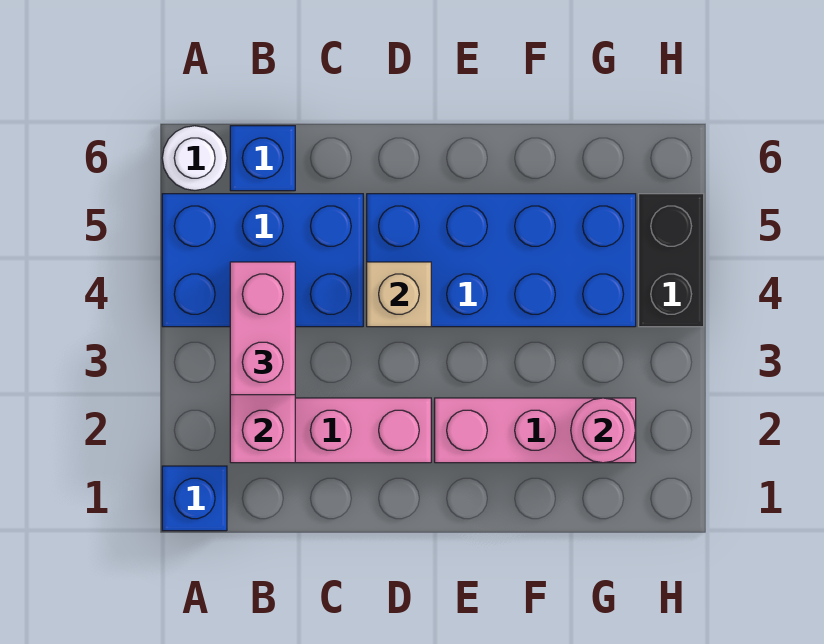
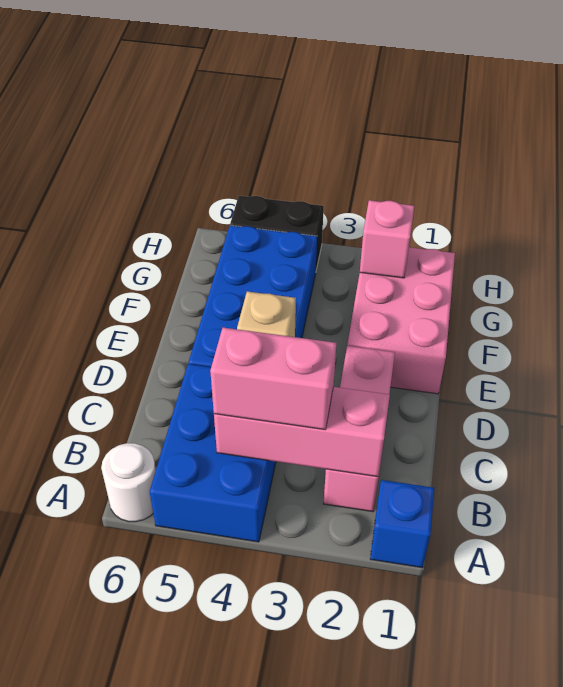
blue brick B6 level 1 -> none
pink brick E2:G2 level 1 -> pink brick E1:G2 level 1
pink round brick G2 level 2 -> pink brick G2 level 2

